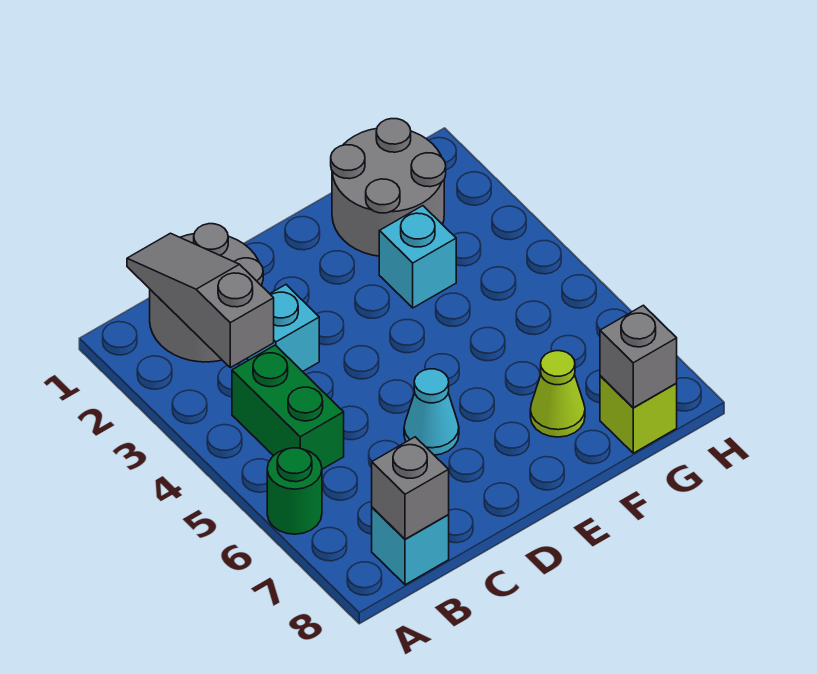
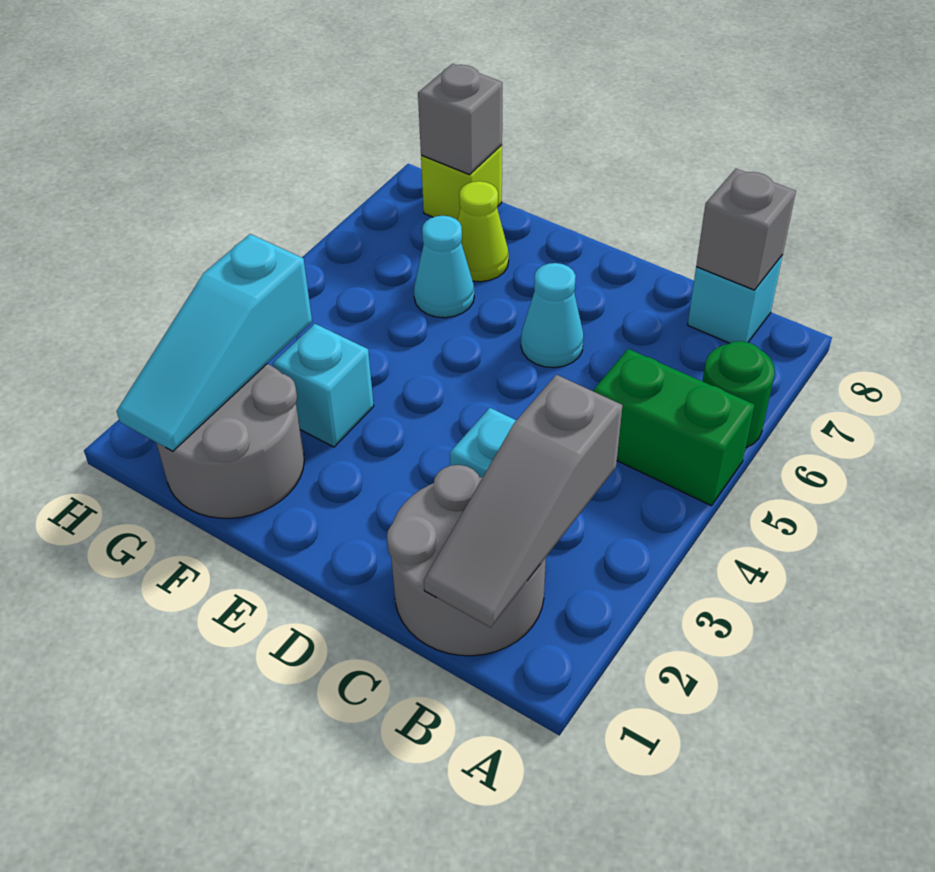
green brick B4:B5 level 1 -> green brick A5:B5 level 1
none -> cyan cone F6 level 1
none -> cyan slope G1:G3 level 2 top 3

